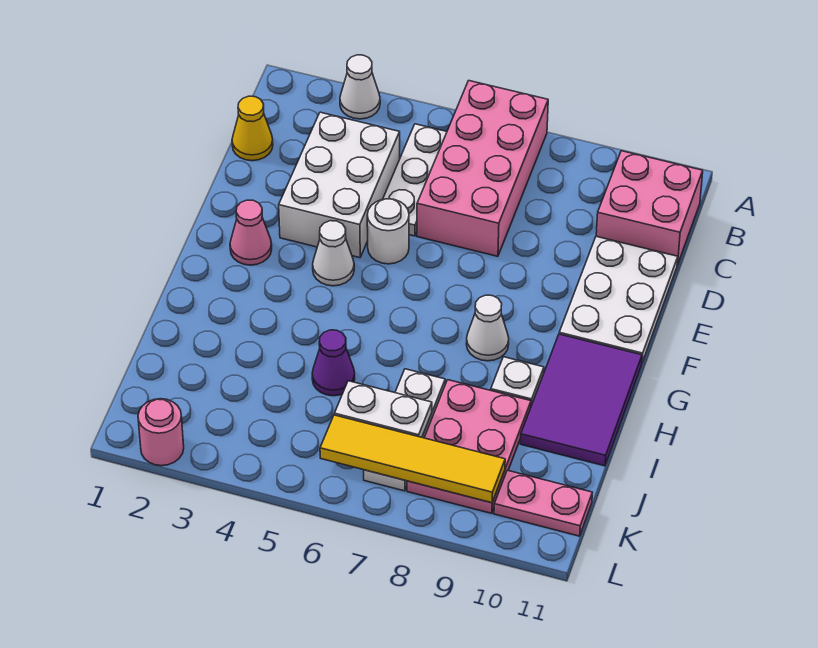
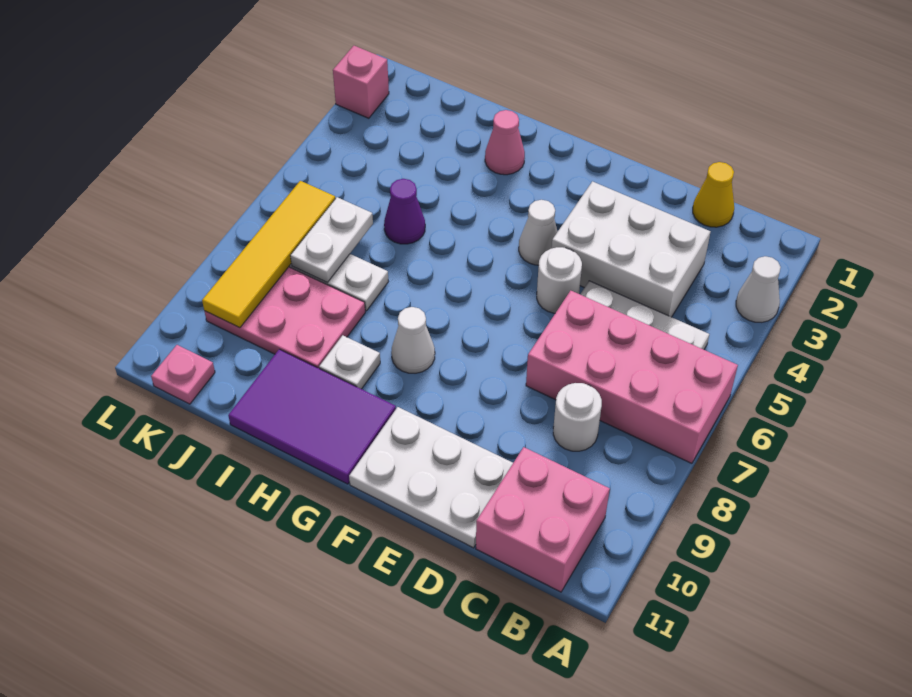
none -> white round brick C8 level 1
pink cone F2 level 1 -> pink cone H2 level 1
pink plate K10:K11 level 1 -> pink plate K11 level 1
pink round brick L2 level 1 -> pink brick L2 level 1

